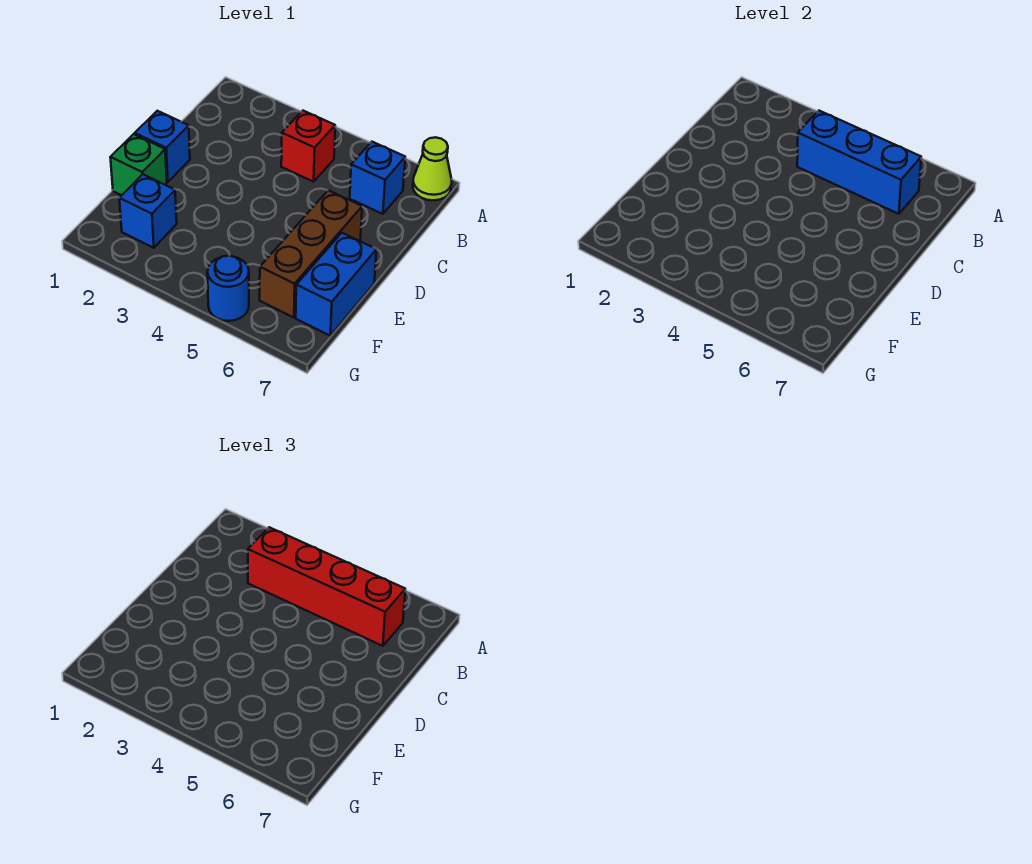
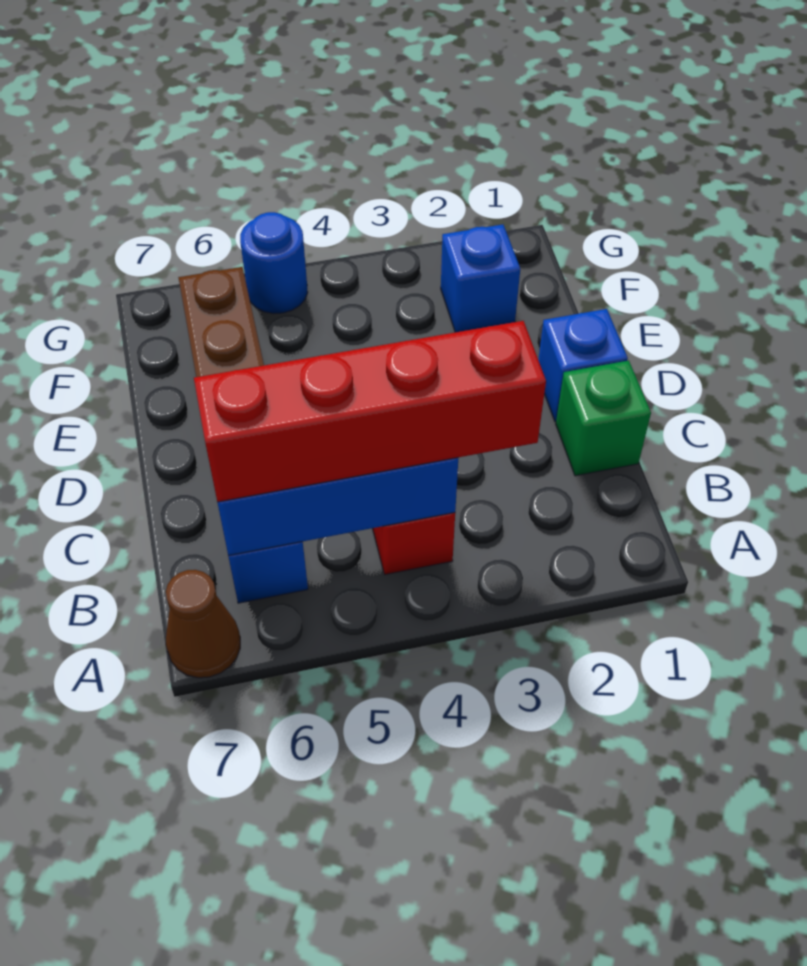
lime cone A7 level 1 -> brown cone A7 level 1
green brick E1 level 1 -> green brick C1 level 1
blue brick E7:F7 level 1 -> none

